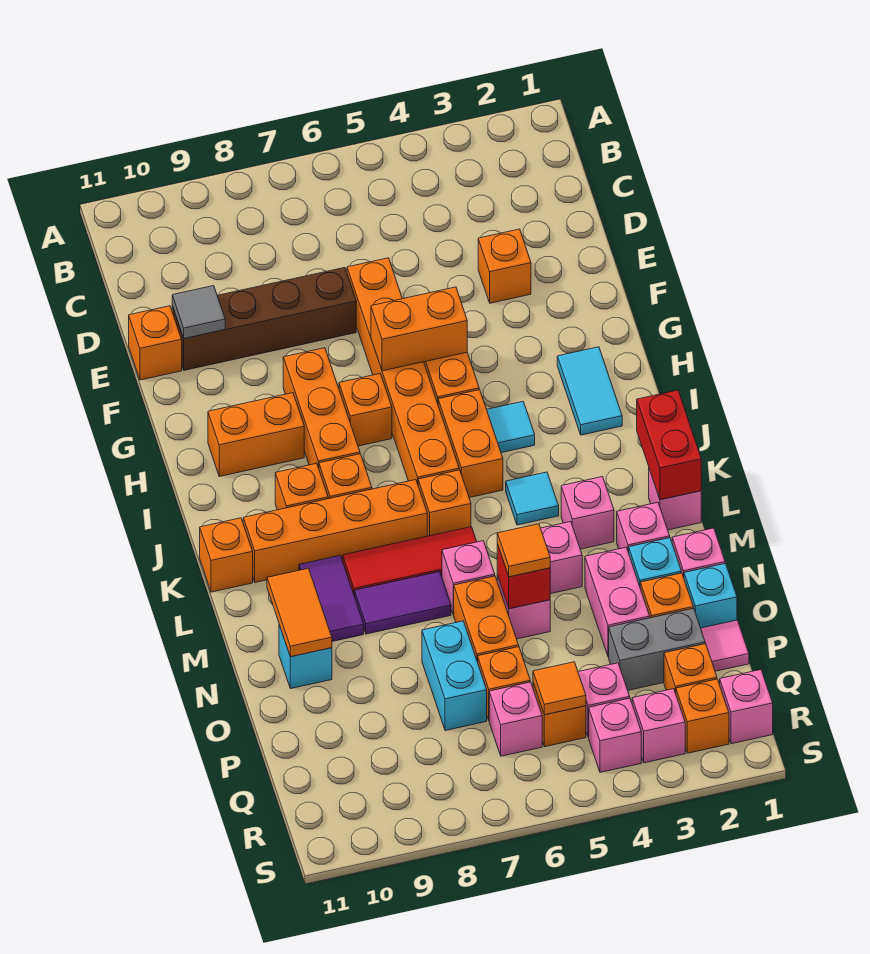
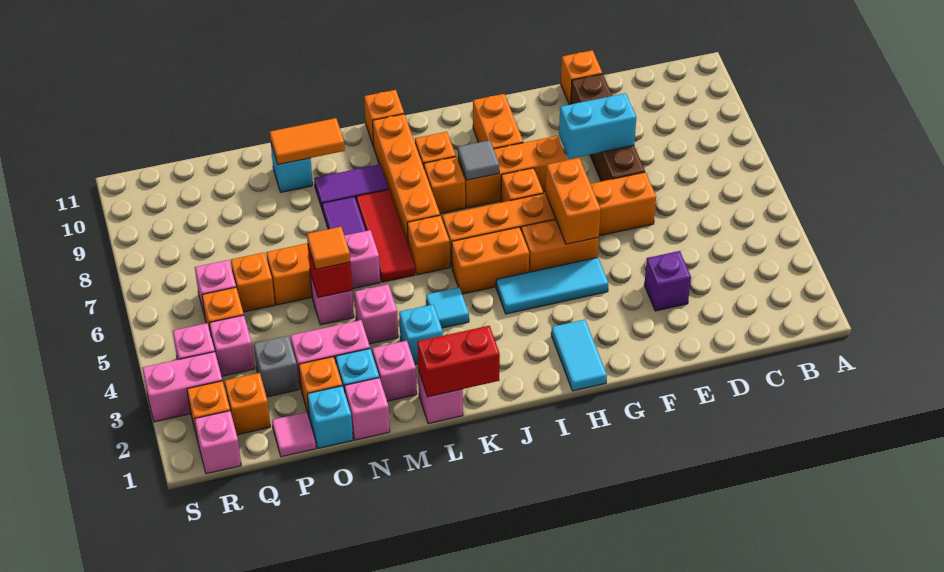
orange brick E3 level 1 -> purple brick E3 level 1
grey tile E10 level 2 -> grey tile I8 level 2
cyan tile H2:I2 level 1 -> cyan tile H1:H2 level 1
cyan tile I4 level 1 -> cyan tile G4:I4 level 1
pink brick L3 level 1 -> cyan brick L3 level 1
cyan brick O7:P7 level 1 -> cyan brick E8:F8 level 2
grey brick P2:P3 level 1 -> grey brick P3 level 1
orange tile Q5 level 2 -> none
pink brick R3 level 1 -> pink brick R3:S3 level 1

